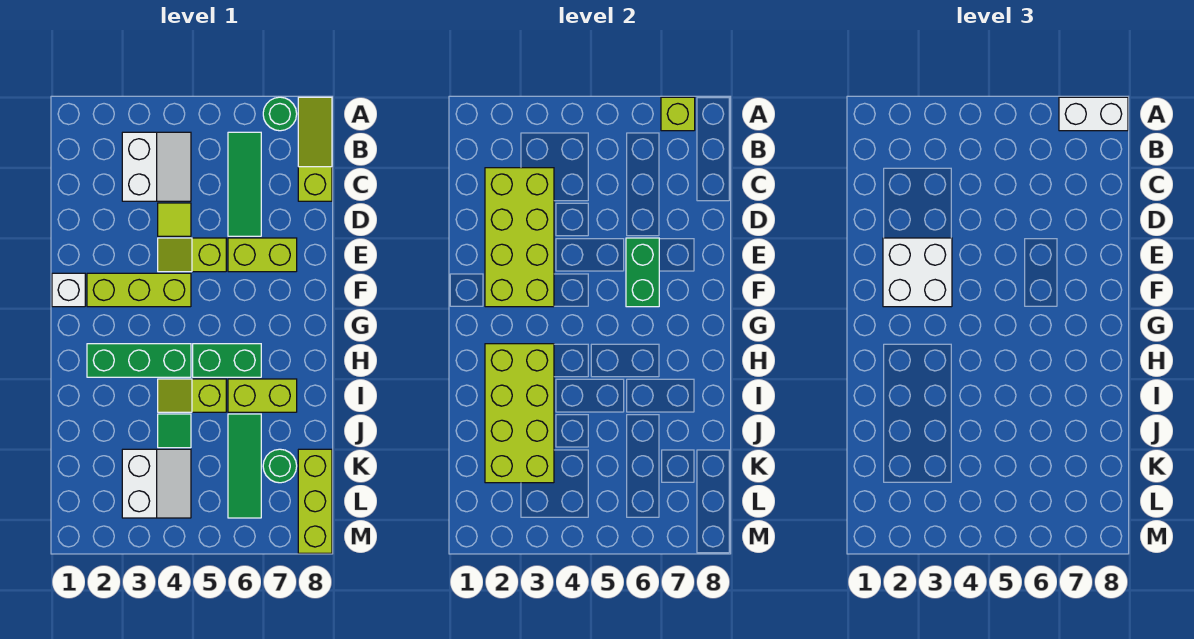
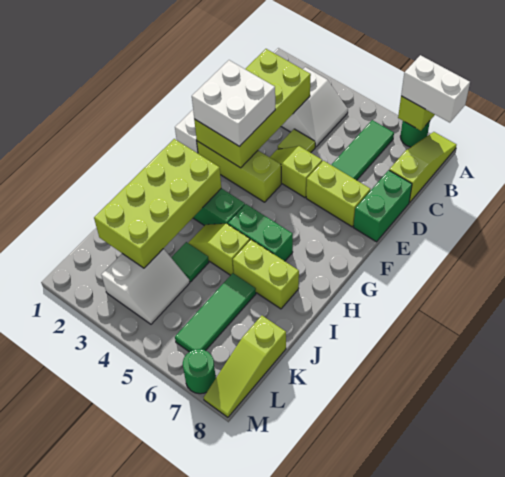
green brick E6:F6 level 2 -> green brick D8:E8 level 1
green round brick K7 level 1 -> green round brick M7 level 1
lime brick K8:M8 level 1 -> lime slope K8:M8 level 1 top K

